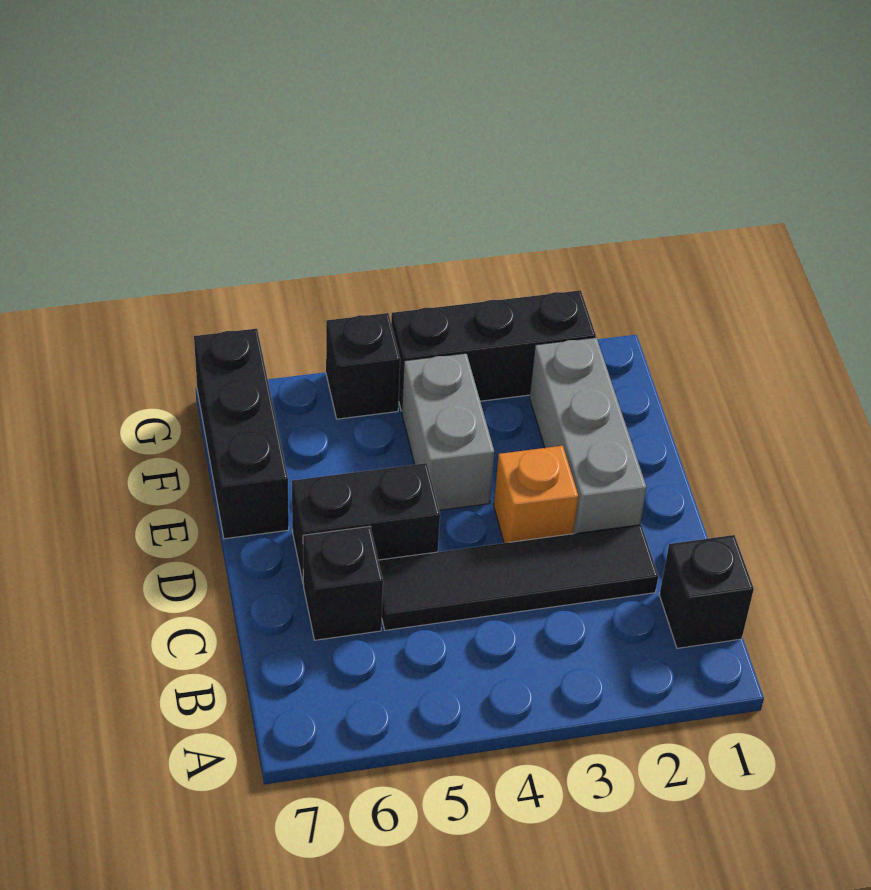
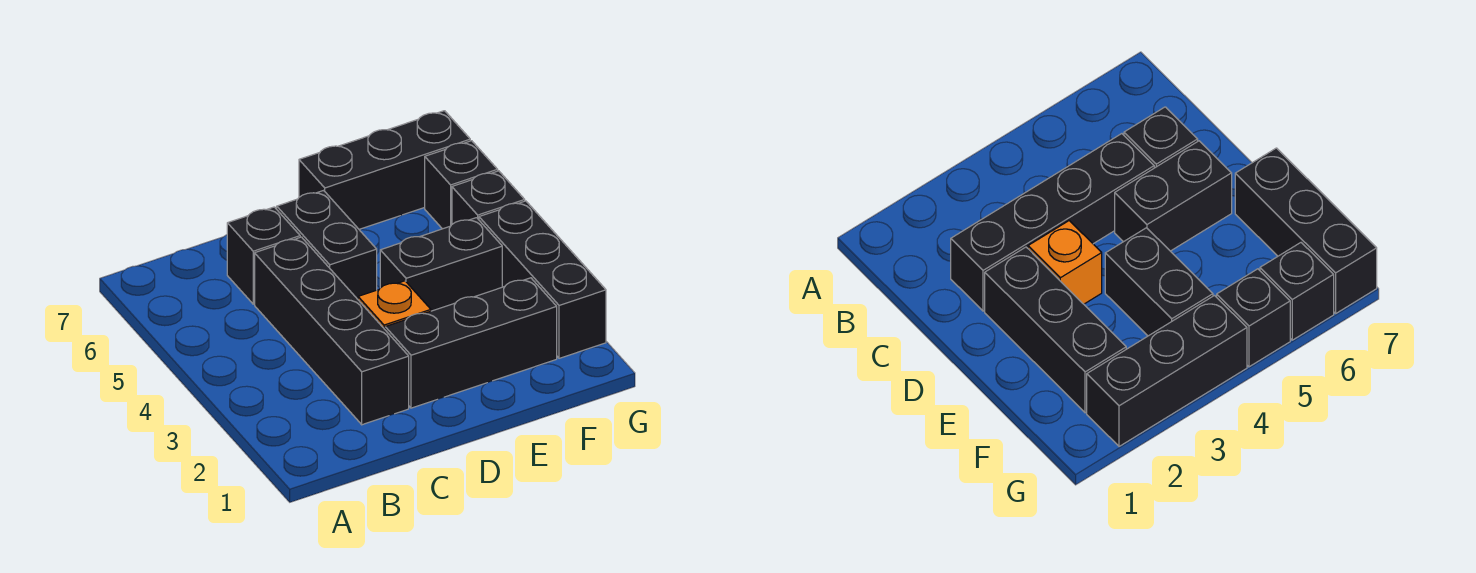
black brick B1 level 1 -> black brick G6 level 1
black tile C2:C5 level 1 -> black brick C2:C5 level 1
grey brick D2:F2 level 1 -> black brick D2:F2 level 1
grey brick E4:F4 level 1 -> black brick E4:F4 level 1

